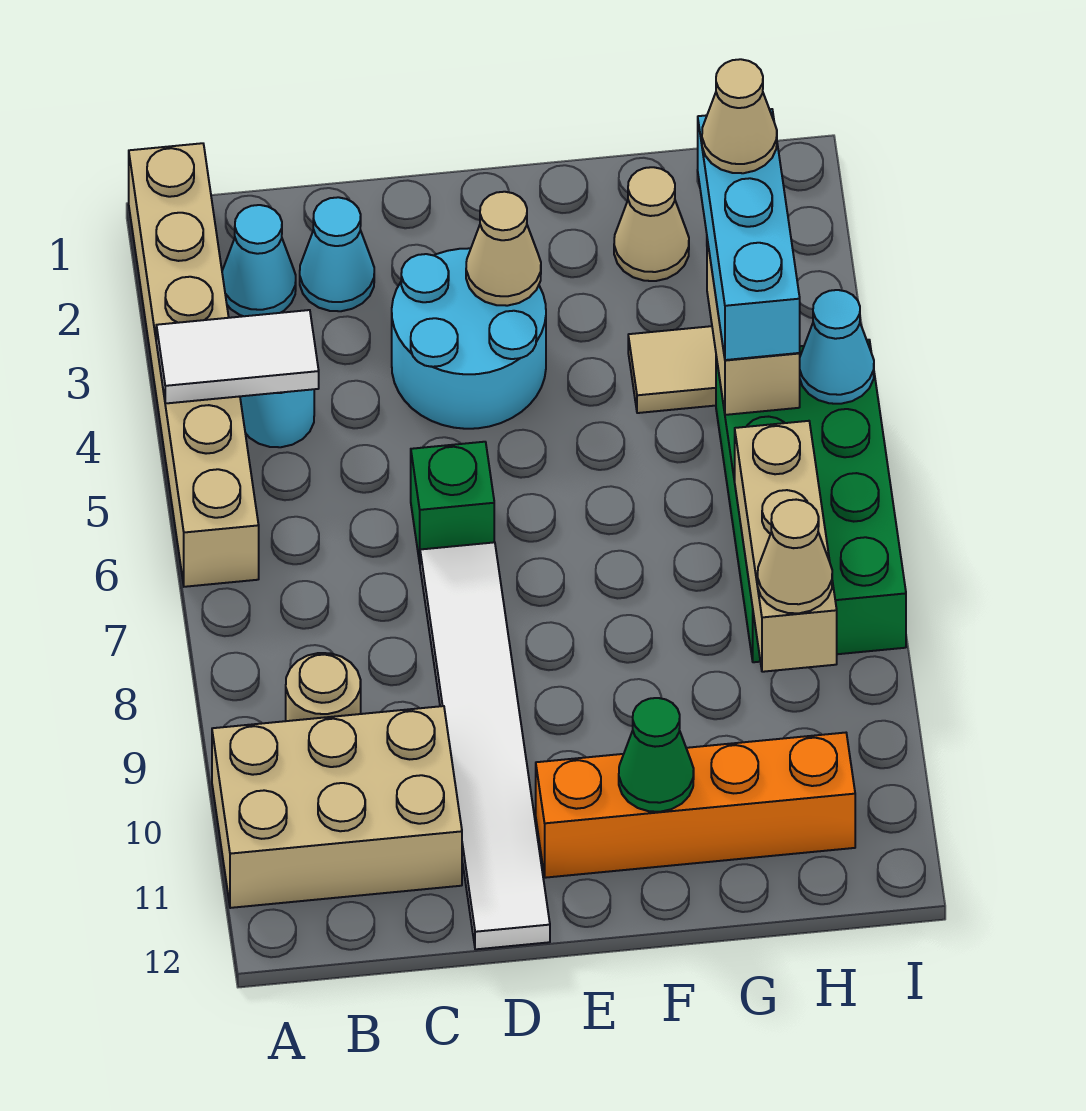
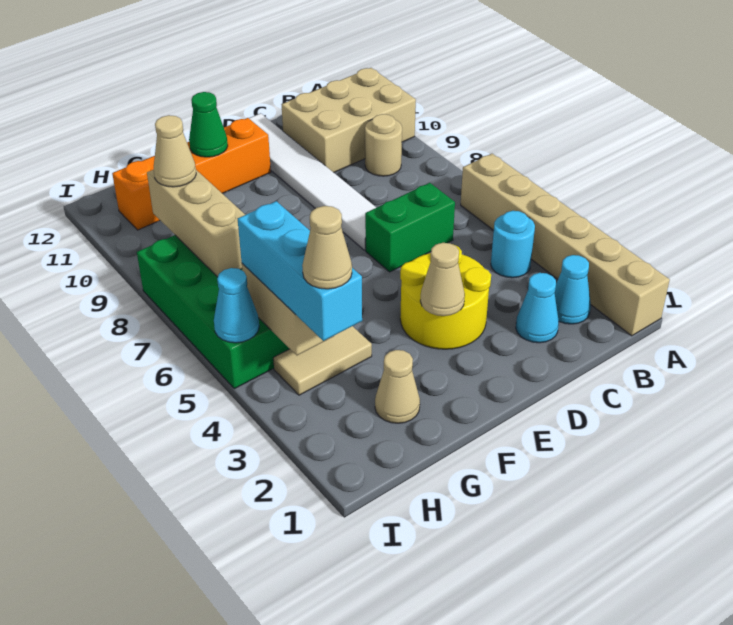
white tile A4:B4 level 2 -> none
cyan round brick D3:E4 level 1 -> yellow round brick D3:E4 level 1
green brick D6 level 1 -> green brick C6:D6 level 1

